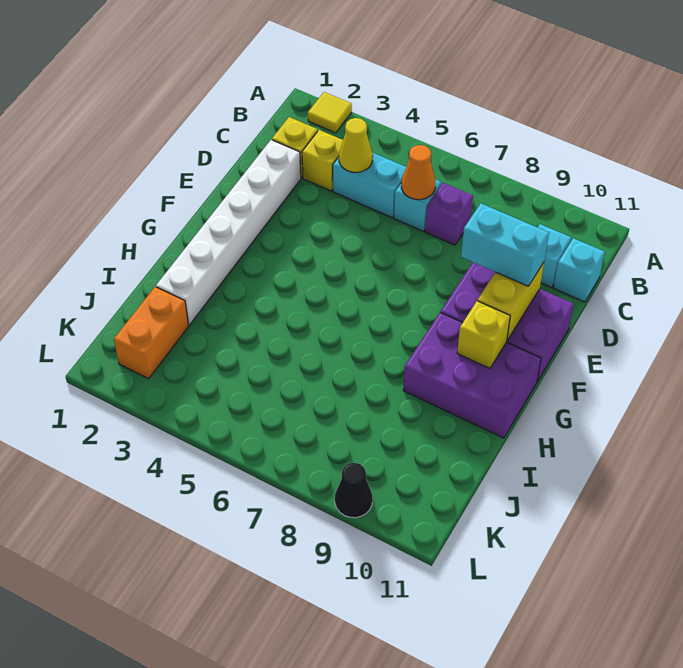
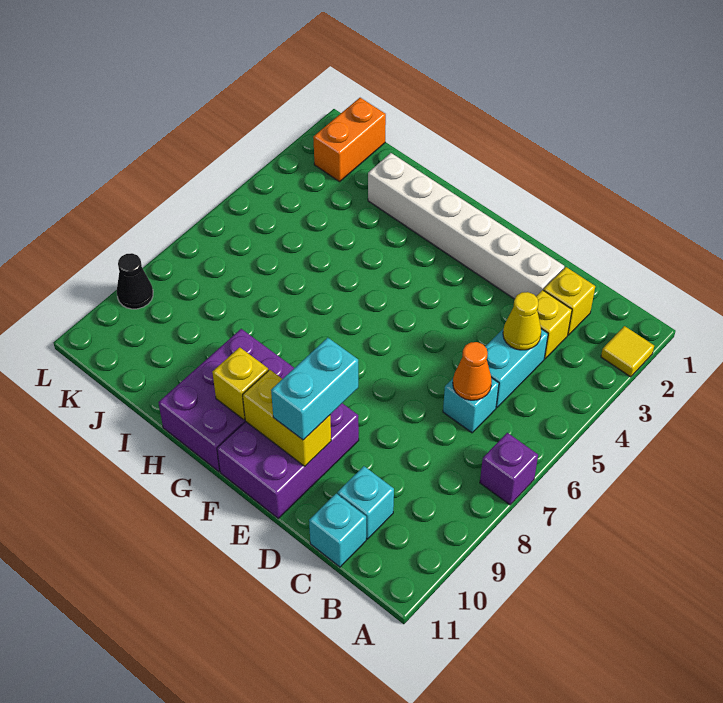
purple brick C7 level 1 -> purple brick A7 level 1
orange brick J2:K2 level 1 -> orange brick K1:K2 level 1

